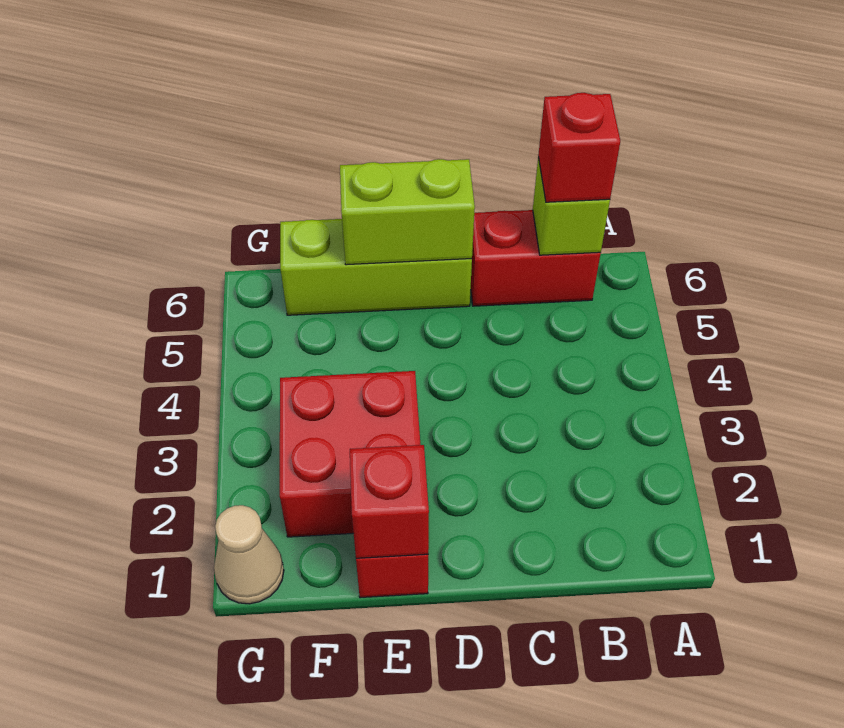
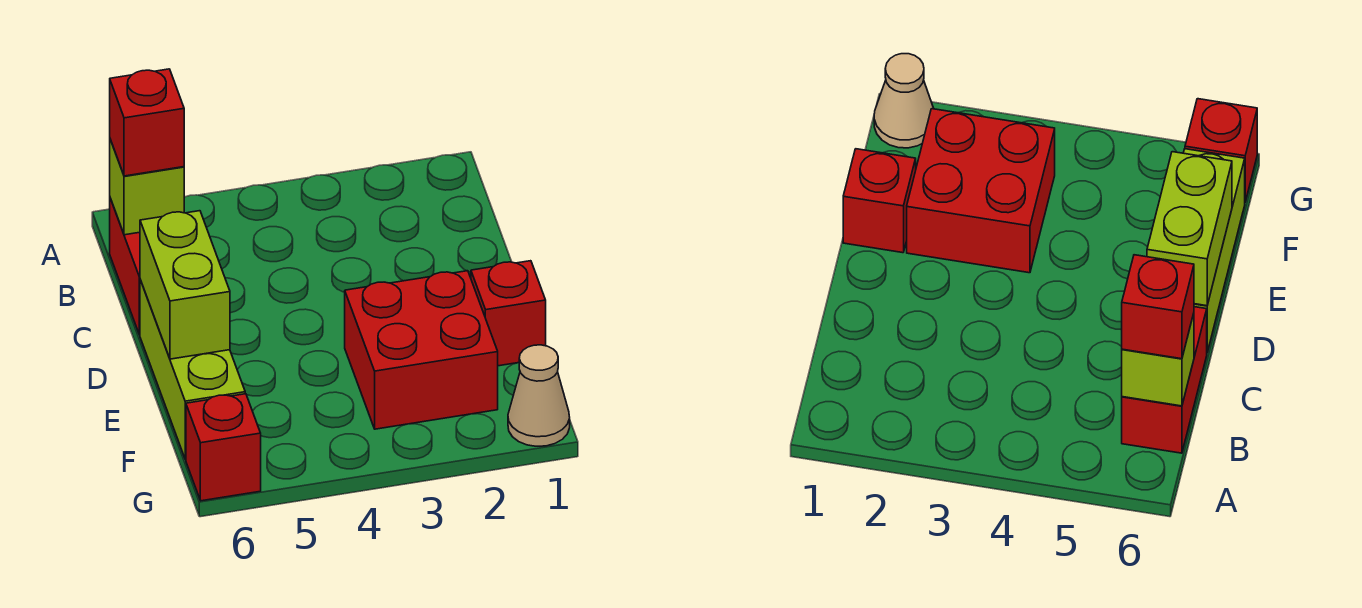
red brick E1 level 2 -> red brick G6 level 1

